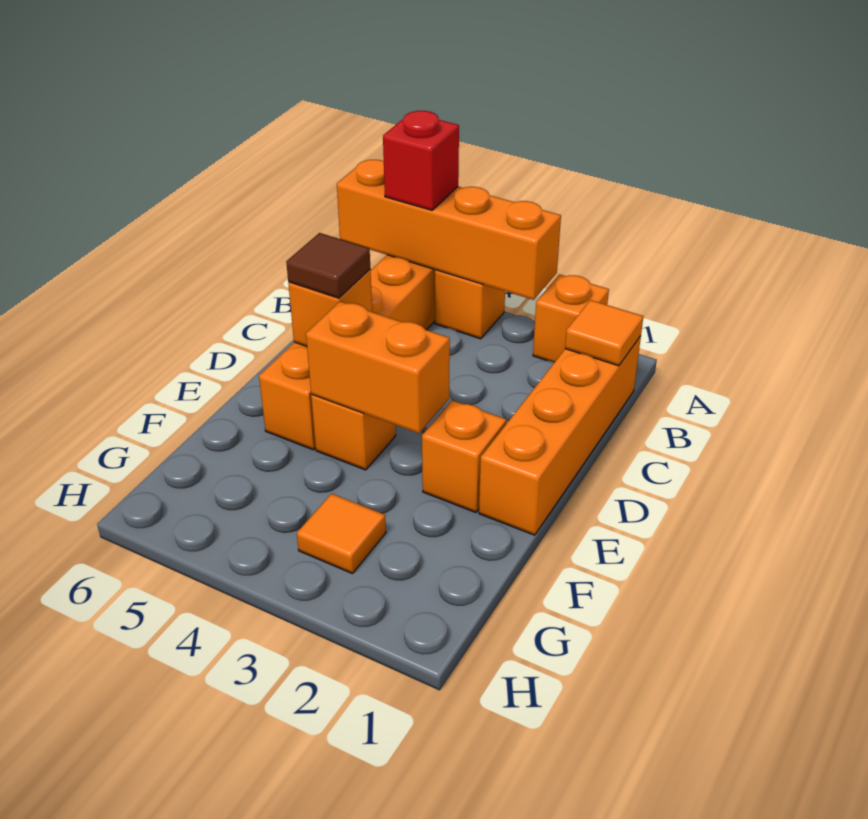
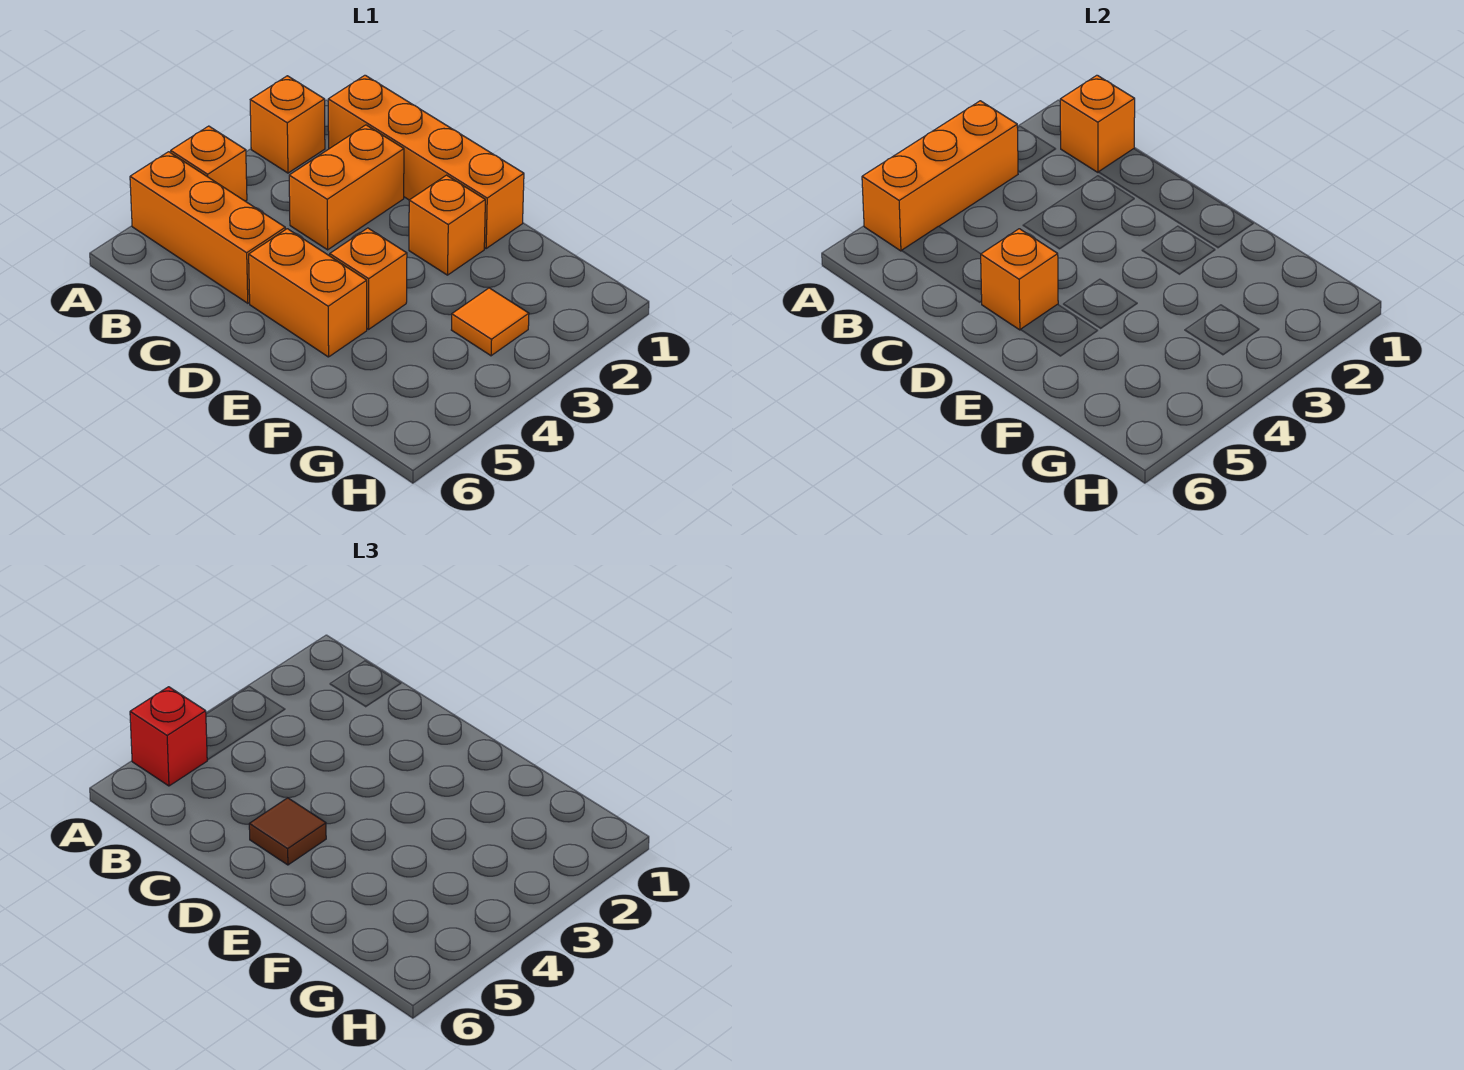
orange brick A3:A6 level 2 -> orange brick A3:A5 level 2
orange tile B1 level 2 -> orange brick B1 level 2
orange brick E3:E4 level 2 -> orange brick C2:C3 level 1

